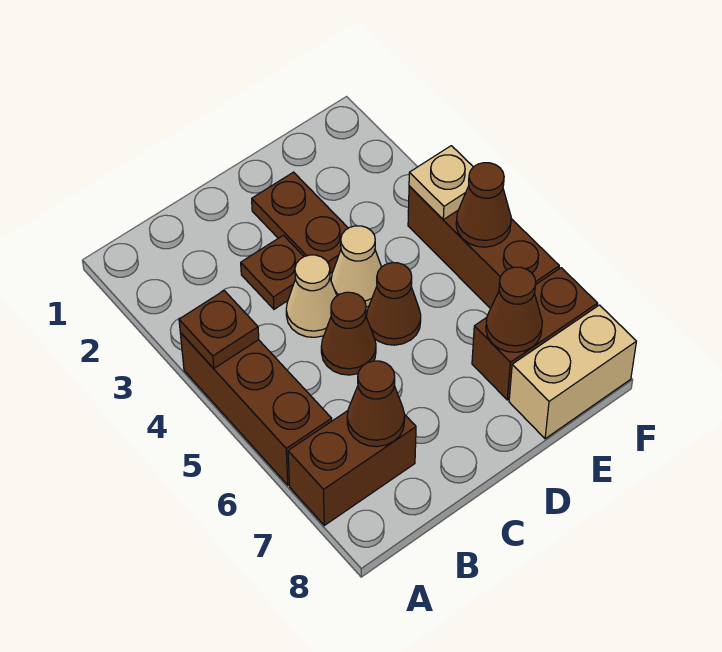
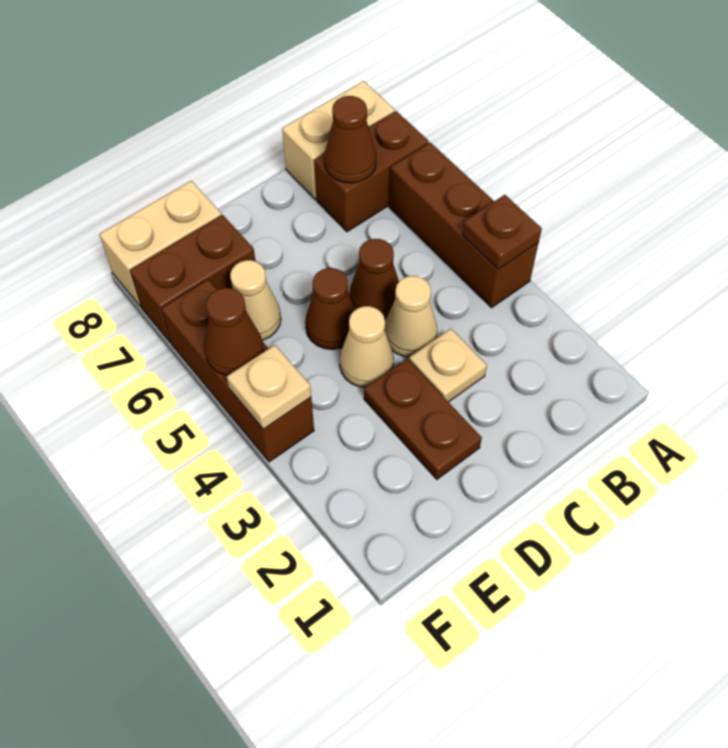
none -> tan brick A8:B8 level 1
brown plate C3 level 1 -> tan plate C3 level 1
none -> tan cone E6 level 1
brown cone E7 level 2 -> none

